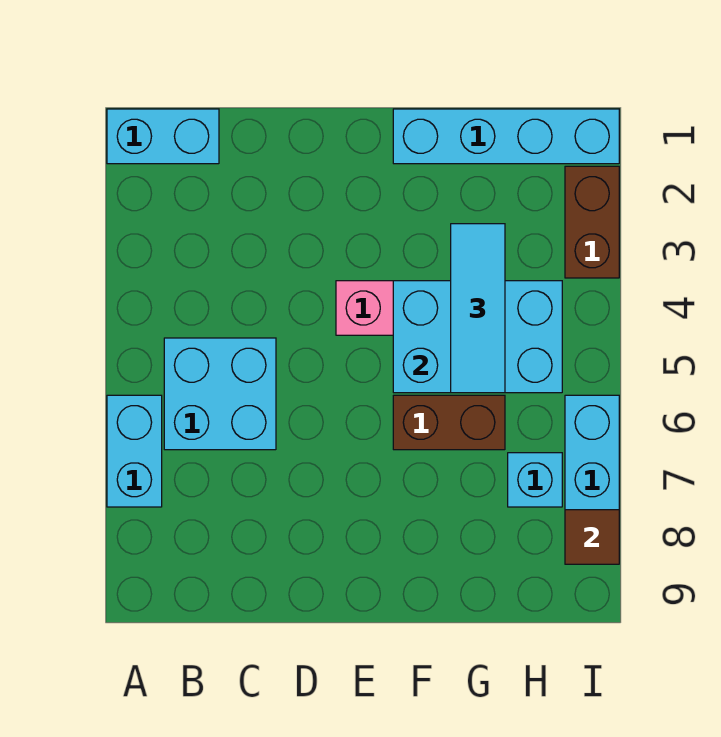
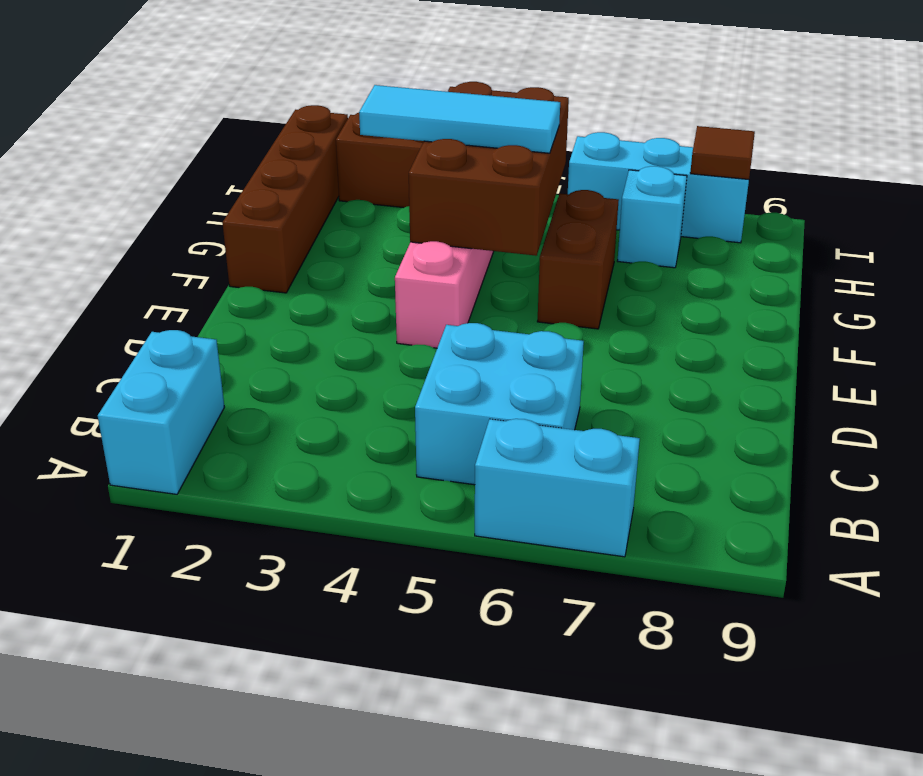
cyan brick F1:I1 level 1 -> brown brick F1:I1 level 1
cyan brick F4:H5 level 2 -> brown brick F4:H5 level 2

